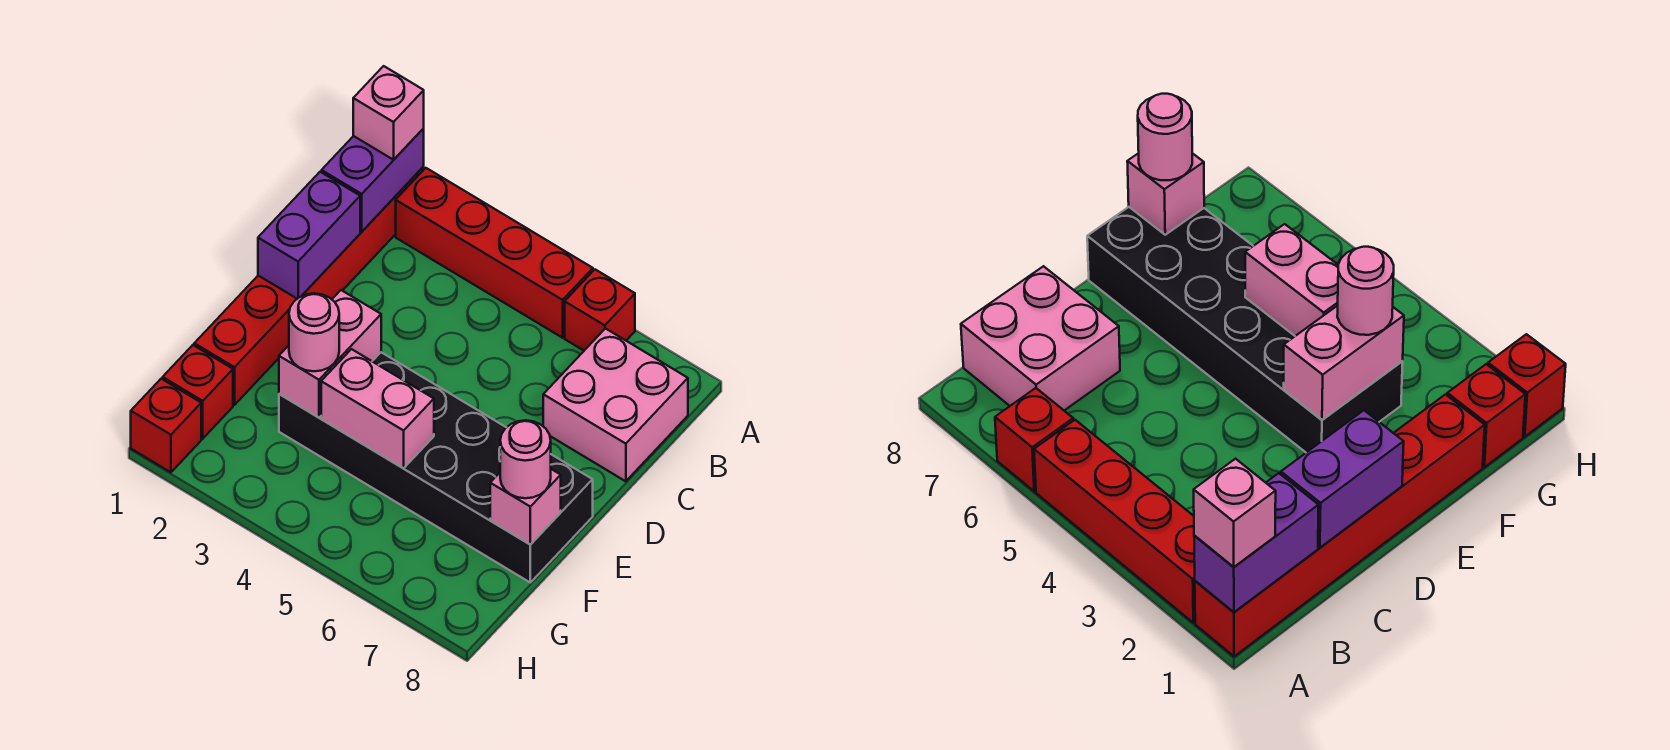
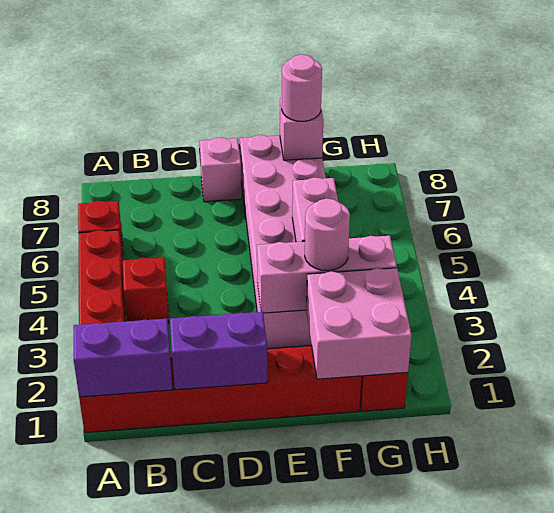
pink brick A1 level 3 -> pink brick D8 level 1
pink brick B7:C8 level 1 -> pink brick F1:G2 level 2
black brick E3:F8 level 1 -> pink brick E3:F8 level 1
pink brick E3:F3 level 2 -> pink brick E3:G3 level 2
red brick H1 level 1 -> red brick B4 level 1

